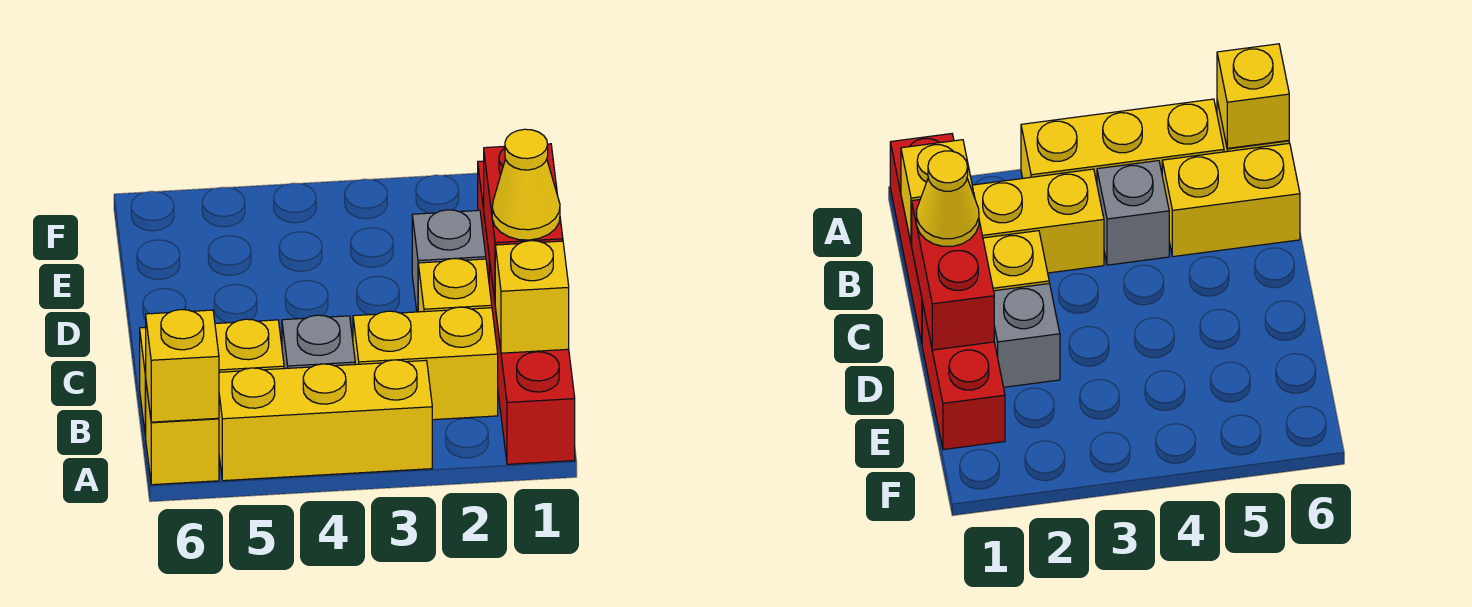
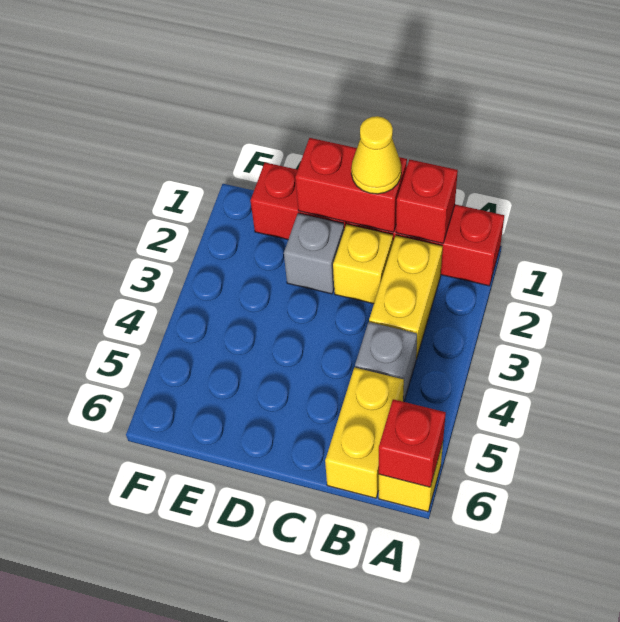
yellow brick A3:A5 level 1 -> none
yellow brick A6 level 2 -> red brick A6 level 2
yellow brick B1 level 2 -> red brick B1 level 2

